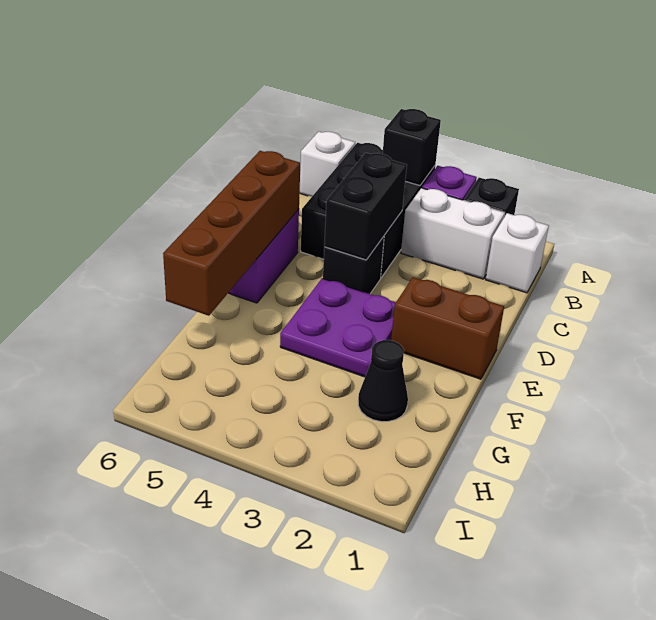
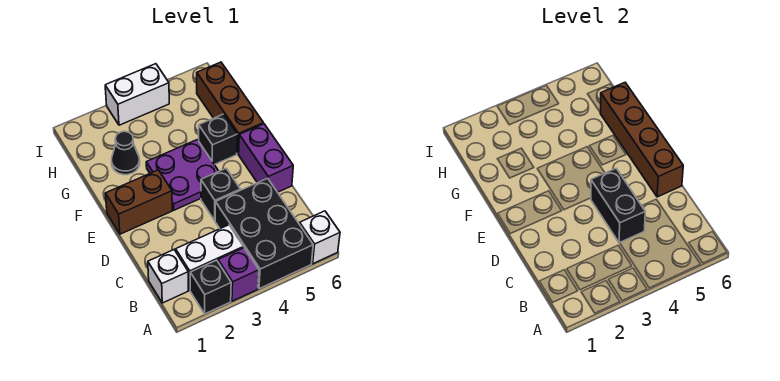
black brick A4 level 2 -> black brick F5 level 1
none -> brown brick F6:H6 level 1
none -> white brick I3:I4 level 1

